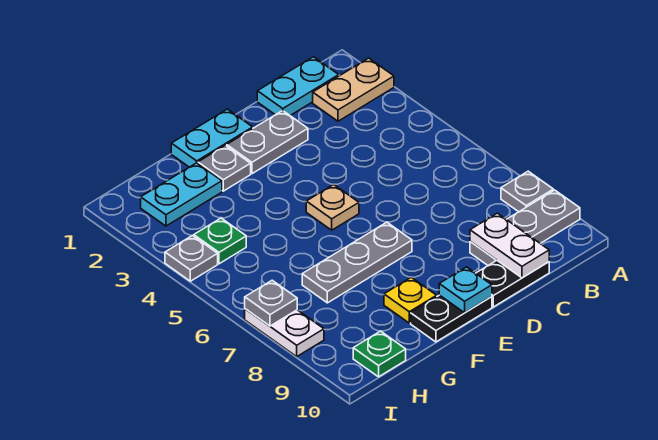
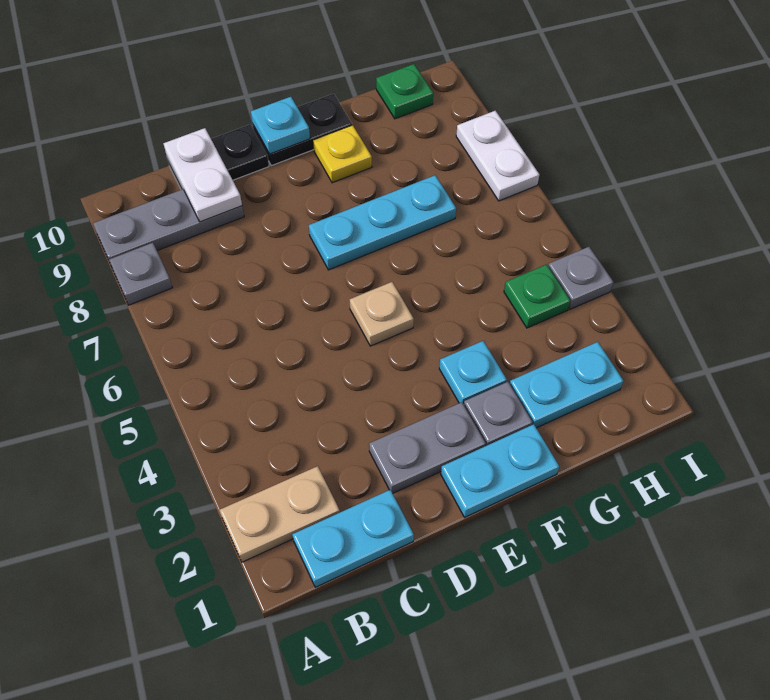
grey plate E7:G7 level 1 -> cyan plate E7:G7 level 1
none -> cyan plate F3 level 1
grey plate I7 level 2 -> none

